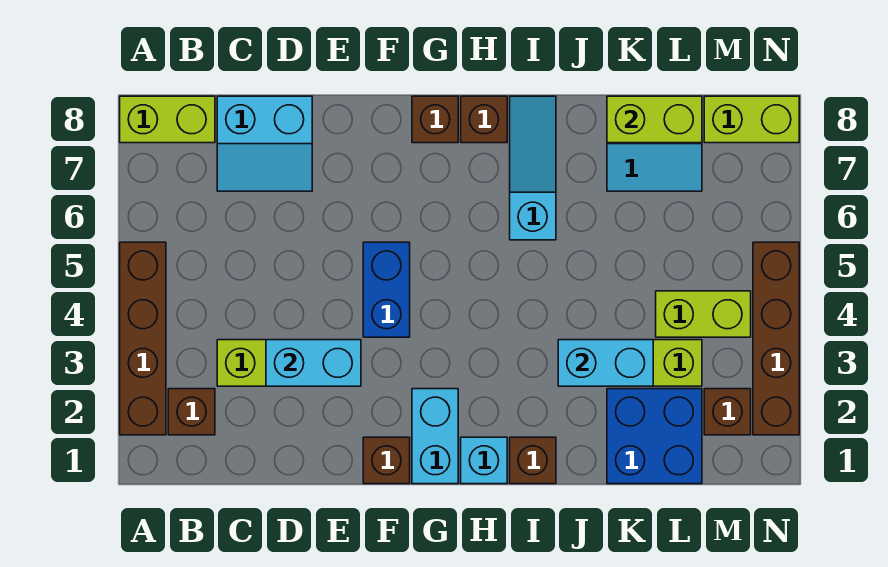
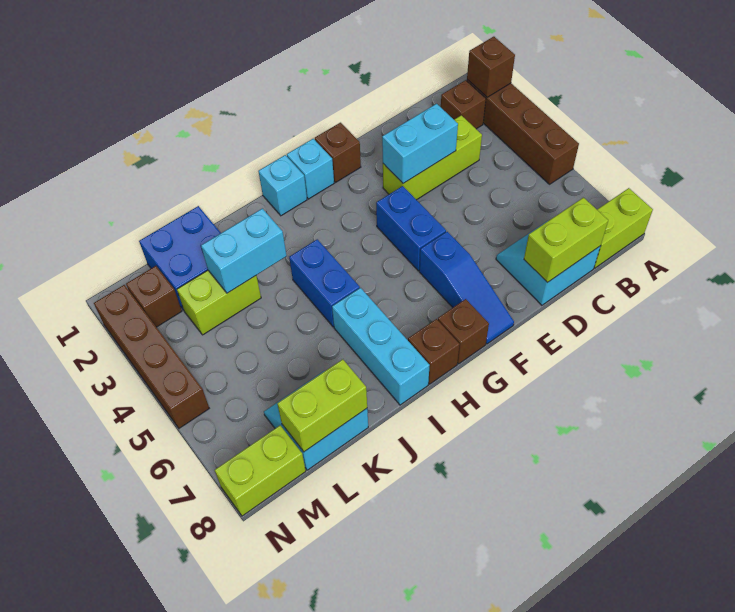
none -> blue slope F6:F8 level 1 top 6
cyan brick G1:G2 level 1 -> cyan brick G1 level 1
brown brick I1 level 1 -> brown brick A2 level 2
none -> blue brick I4:I5 level 1
cyan slope I6:I8 level 1 top 6 -> cyan brick I6:I8 level 1
lime brick L4:M4 level 1 -> lime brick C8:D8 level 2

